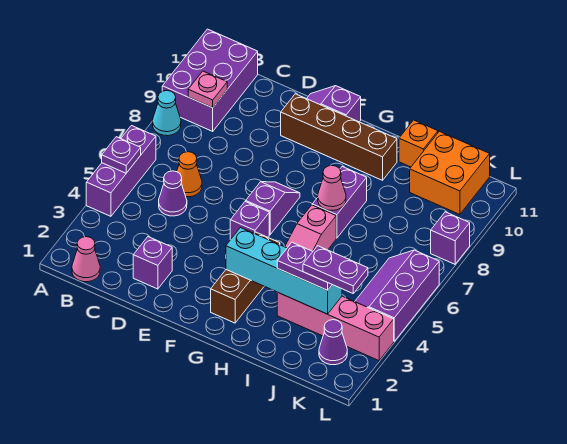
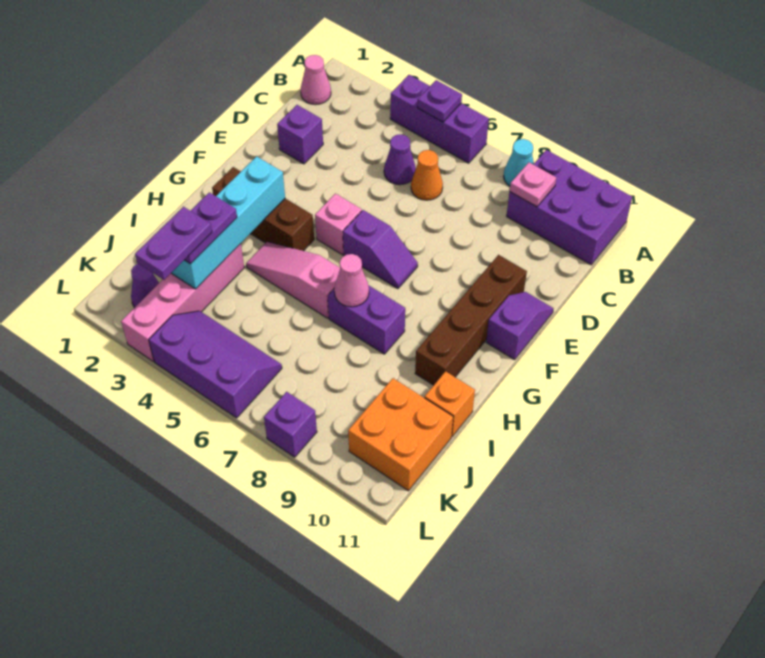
purple brick F5 level 1 -> pink brick F5 level 1

